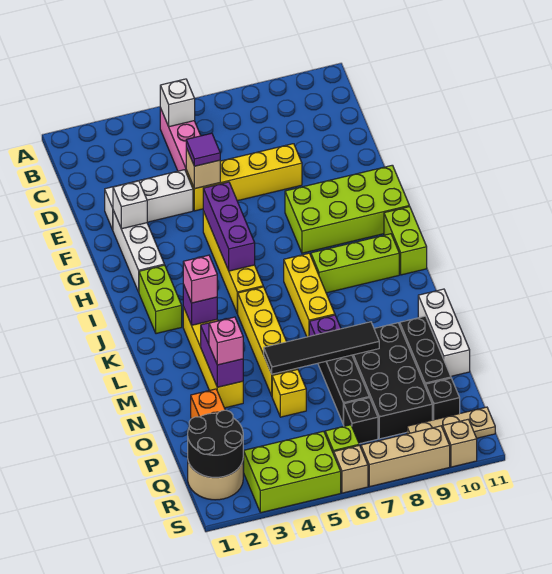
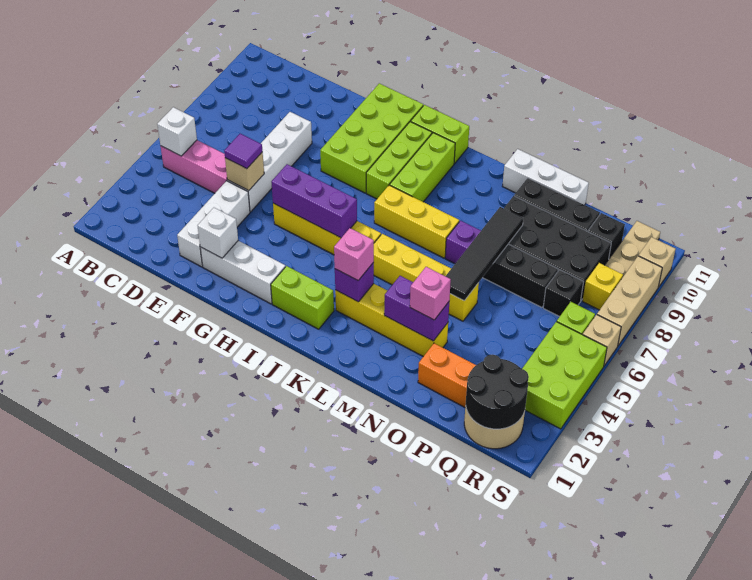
yellow brick E5:E8 level 1 -> white brick E5:E8 level 1
none -> lime brick I8:I10 level 1
yellow brick O5 level 1 -> yellow brick R8 level 1

